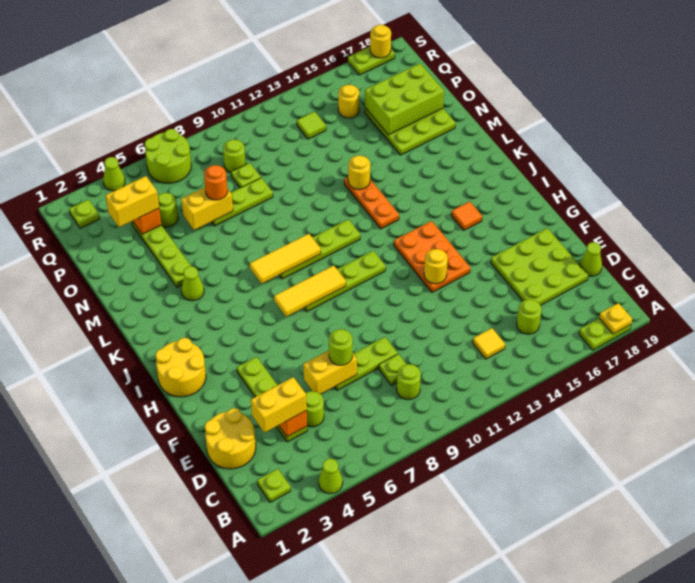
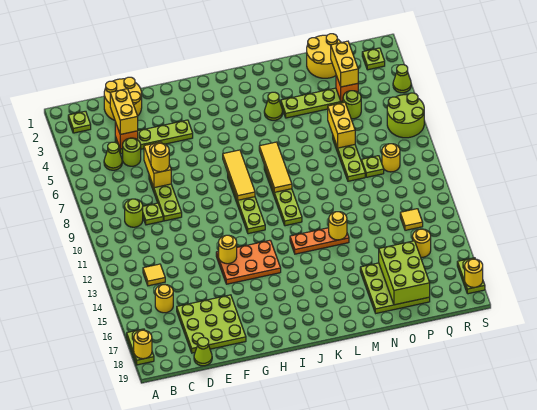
lime cone A4 level 1 -> lime cone C5 level 1
yellow plate A18 level 2 -> yellow round brick A18 level 2
lime round brick C15 level 1 -> yellow round brick C15 level 1
lime round brick E7 level 3 -> yellow round brick E7 level 3
yellow round brick H1:I2 level 1 -> yellow round brick O1:P2 level 1
orange tile I16 level 1 -> none
orange round brick O7 level 3 -> none
lime round brick Q9 level 1 -> yellow round brick Q9 level 1
lime tile Q13 level 1 -> yellow tile Q13 level 1

